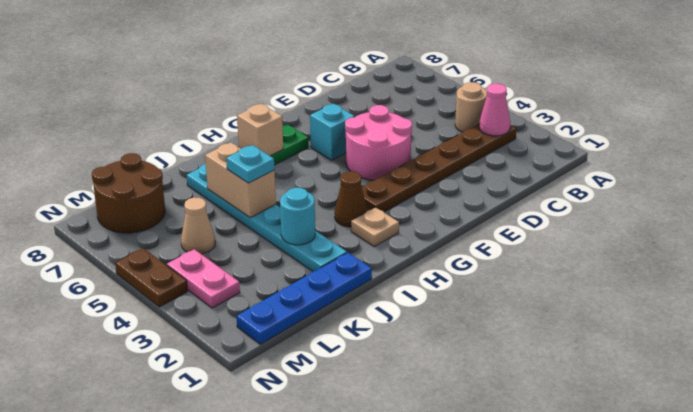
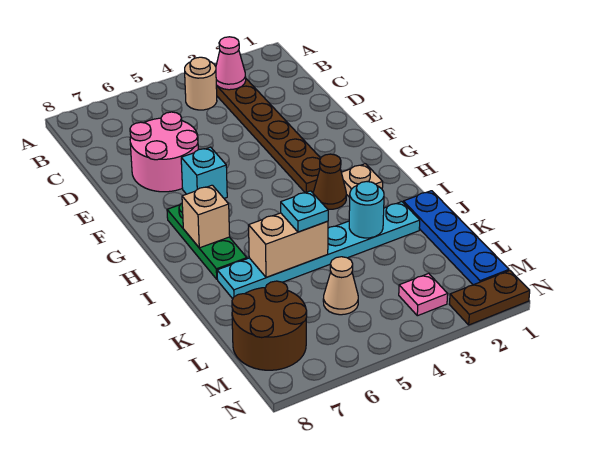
pink round brick E4:F5 level 1 -> pink round brick D6:E7 level 1
pink plate M3:M4 level 1 -> pink plate M3 level 1
brown plate N4:N5 level 1 -> brown plate N1:N2 level 1

